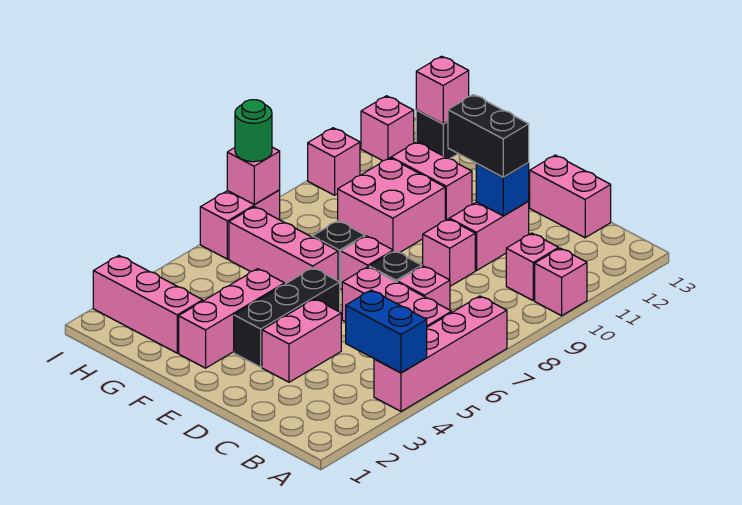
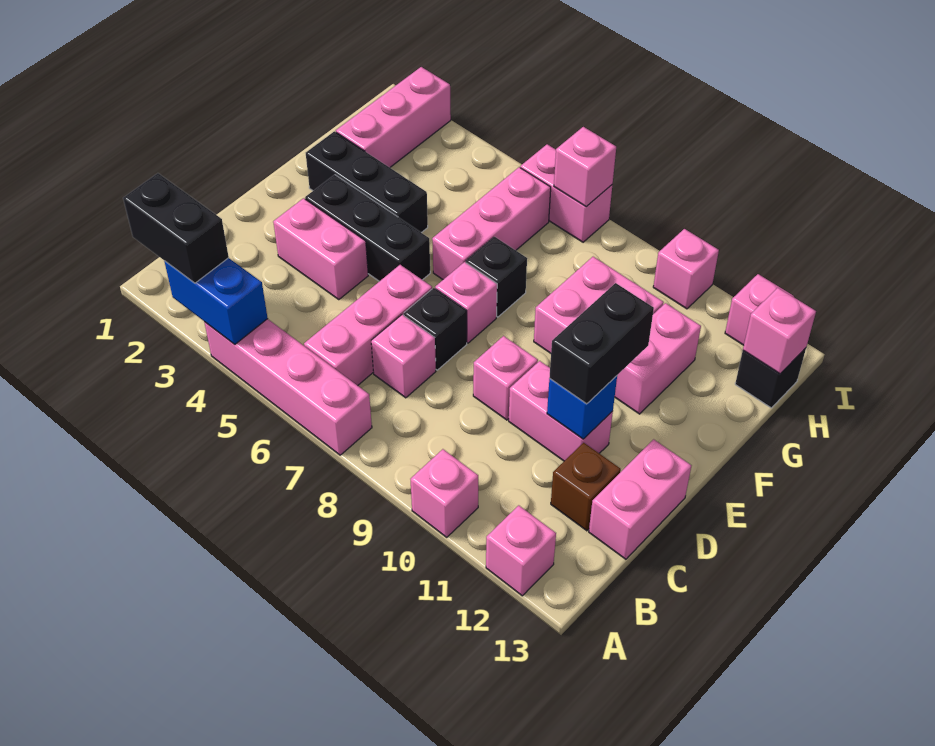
none -> black brick A2:A3 level 3
blue brick A4:B4 level 2 -> blue brick A3:A4 level 2
pink brick B10 level 1 -> pink brick A12 level 1
none -> brown brick C12 level 1
pink brick F2:F4 level 1 -> black brick F2:F4 level 1
green round brick I7 level 3 -> none

